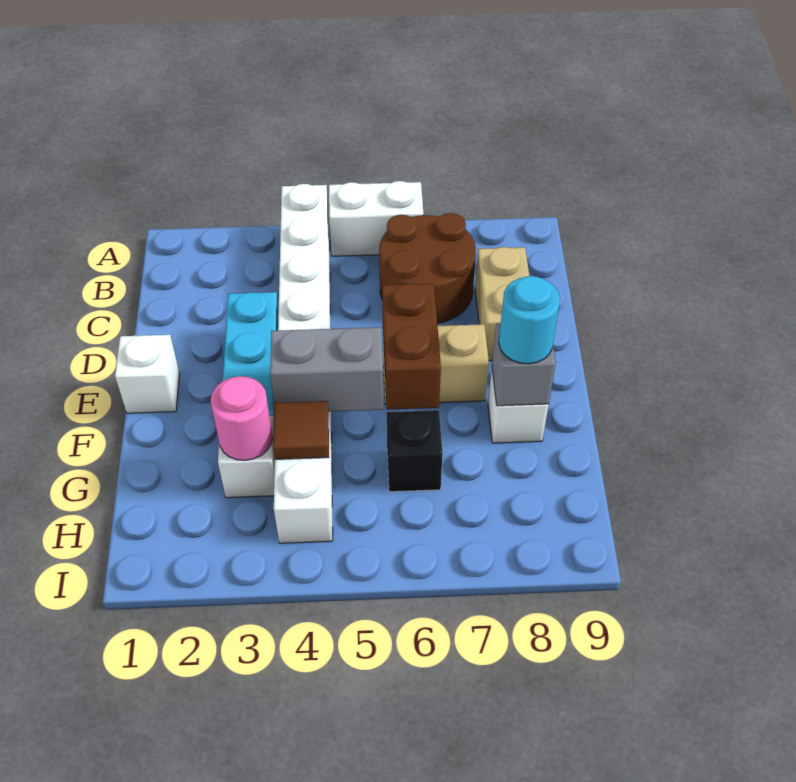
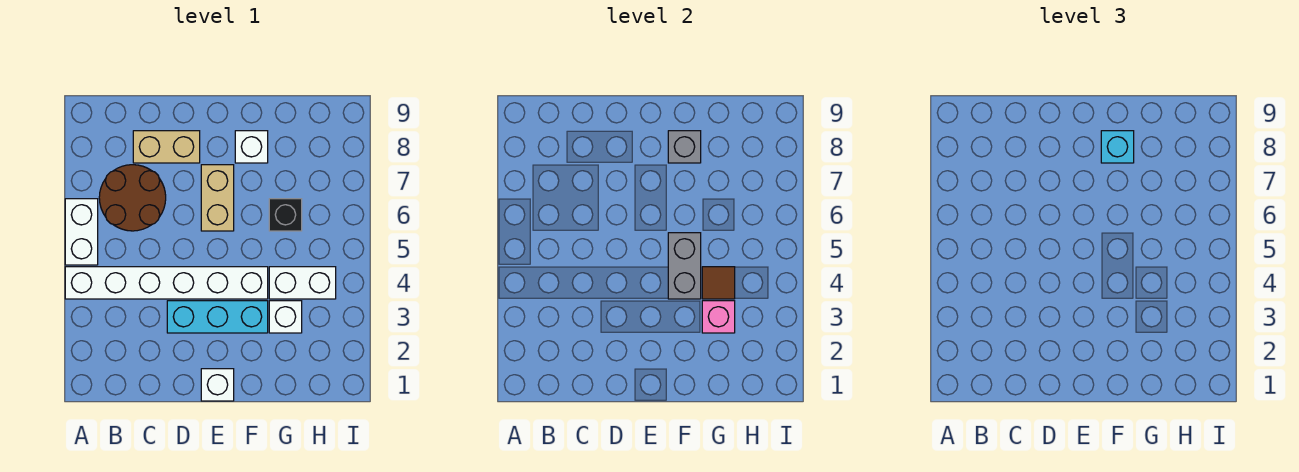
brown brick E6:F6 level 2 -> none
cyan round brick F8 level 3 -> cyan brick F8 level 3
pink round brick G3 level 2 -> pink brick G3 level 2

